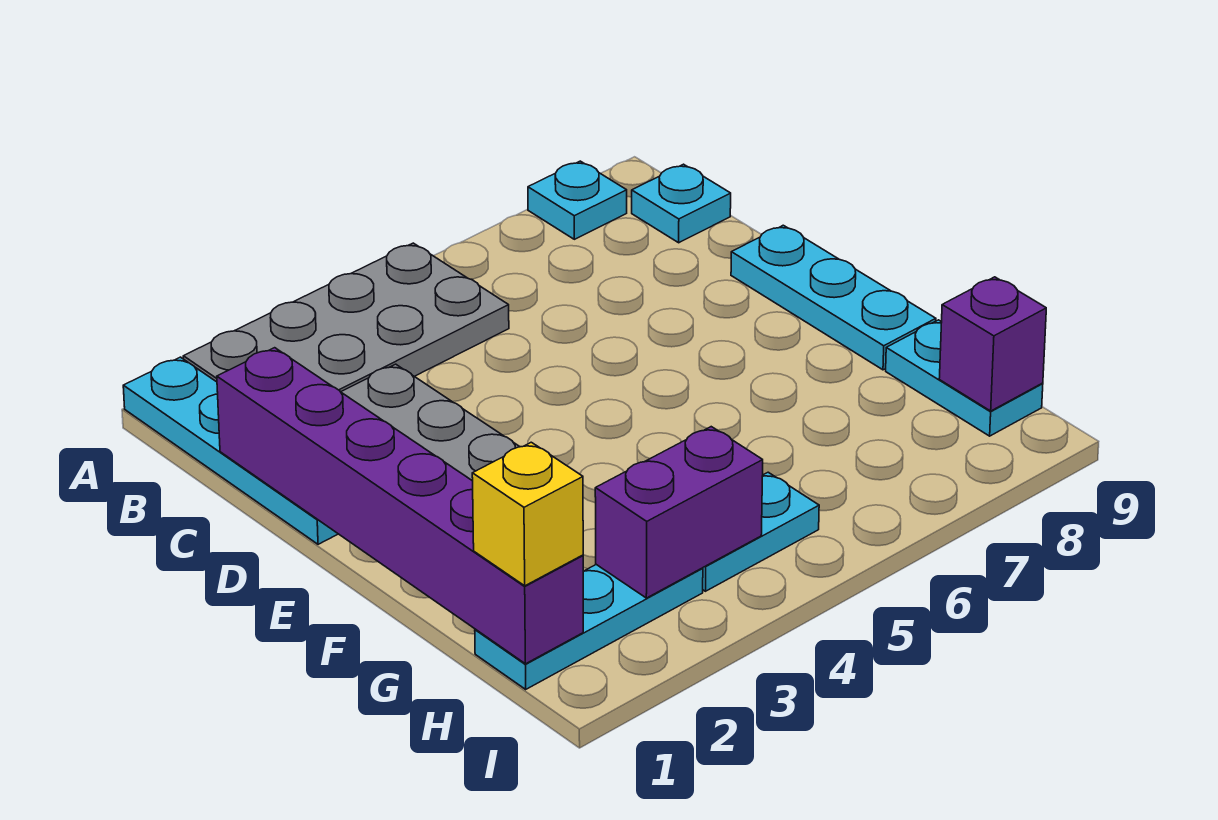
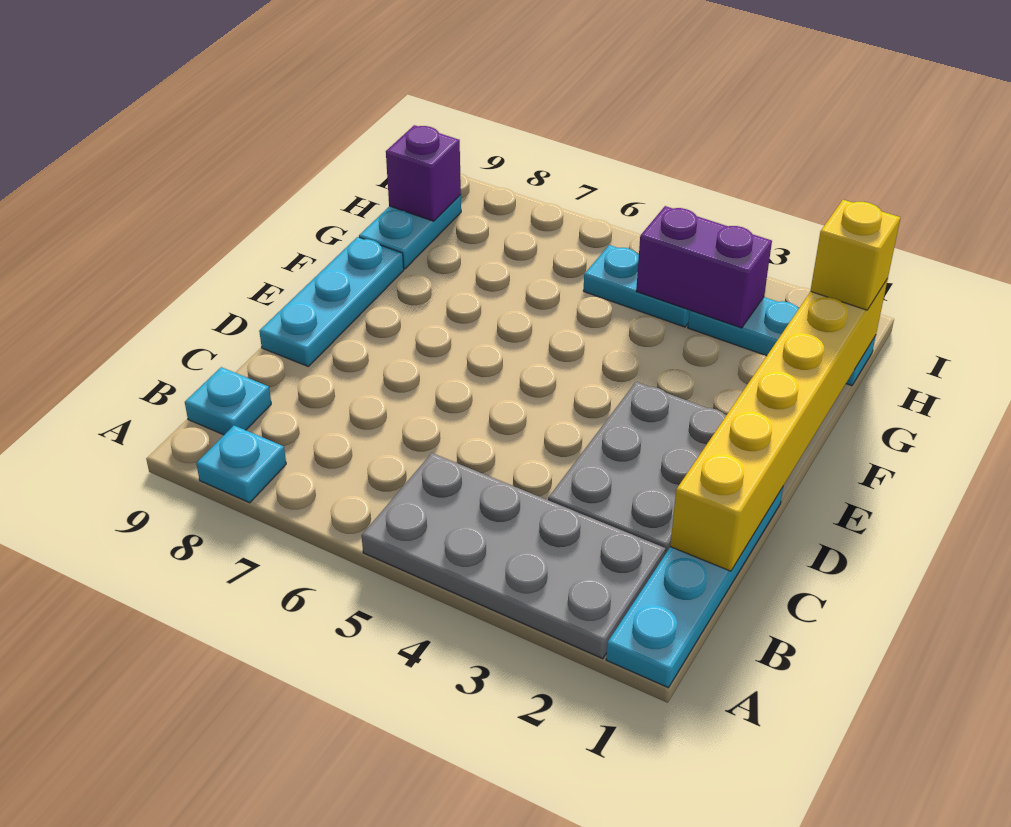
purple brick C1:H1 level 2 -> yellow brick C1:H1 level 2

